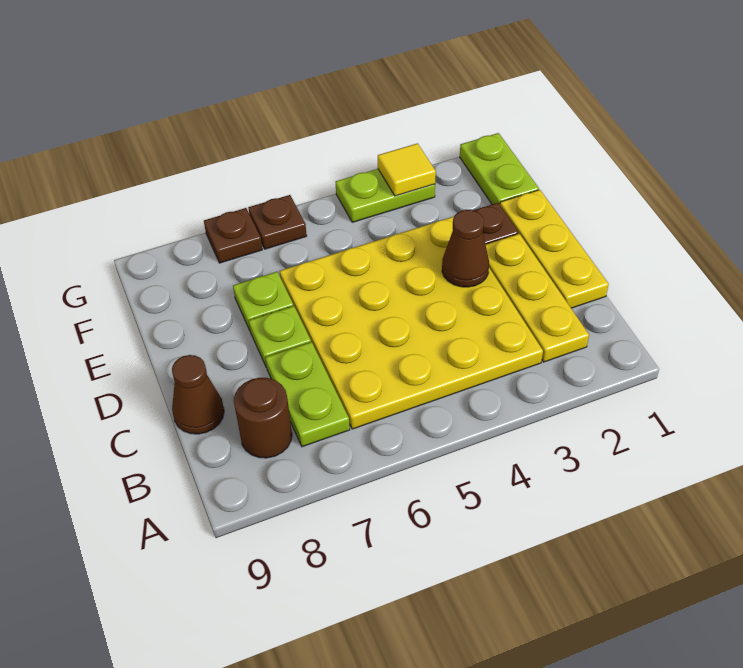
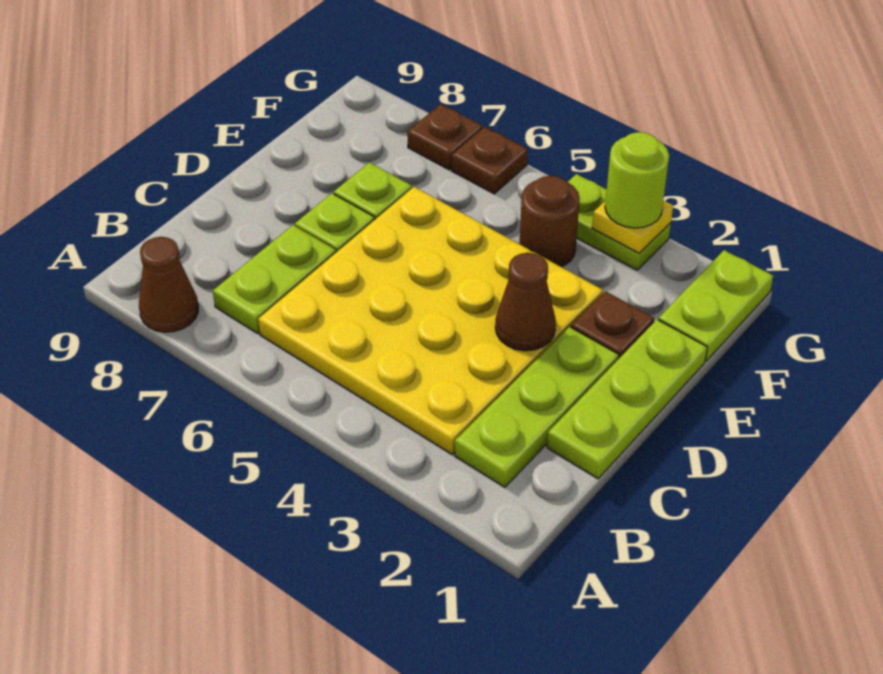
yellow plate B2:D2 level 1 -> lime plate B2:D2 level 1
brown round brick B8 level 1 -> brown round brick F4 level 1
yellow plate C1:E1 level 1 -> lime plate C1:E1 level 1
brown cone C9 level 1 -> brown cone A8 level 1
yellow tile G3 level 2 -> yellow plate G3 level 2
none -> lime round brick G3 level 3

